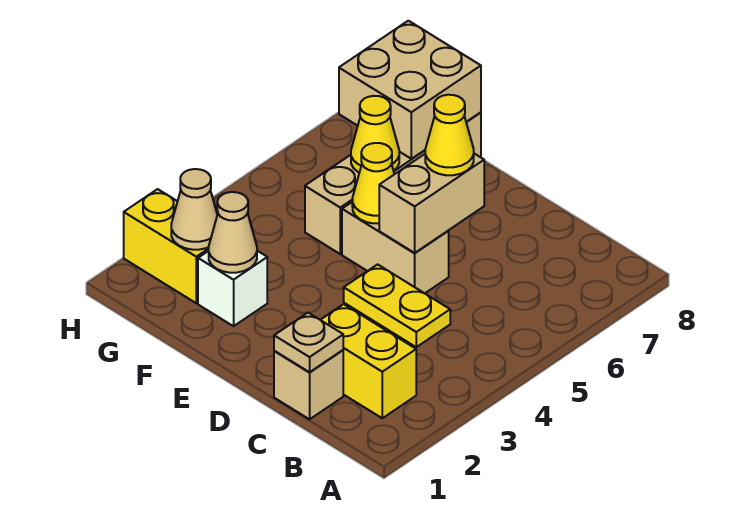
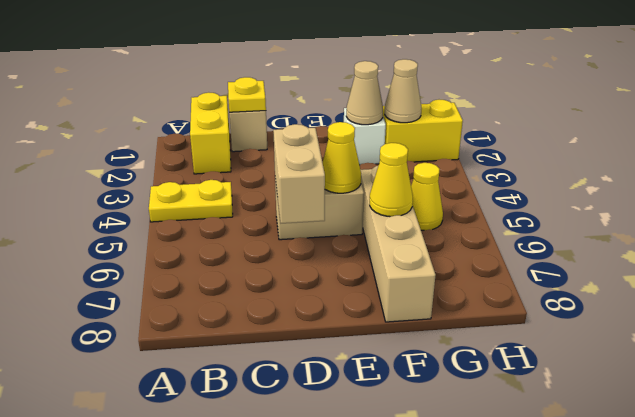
yellow brick B2:C2 level 1 -> yellow brick B1:B2 level 1
tan plate C1 level 2 -> yellow plate C1 level 2
yellow plate C4:D4 level 1 -> yellow plate A4:B4 level 1
yellow cone D6 level 3 -> yellow cone G5 level 1
tan brick F7:G8 level 2 -> none

